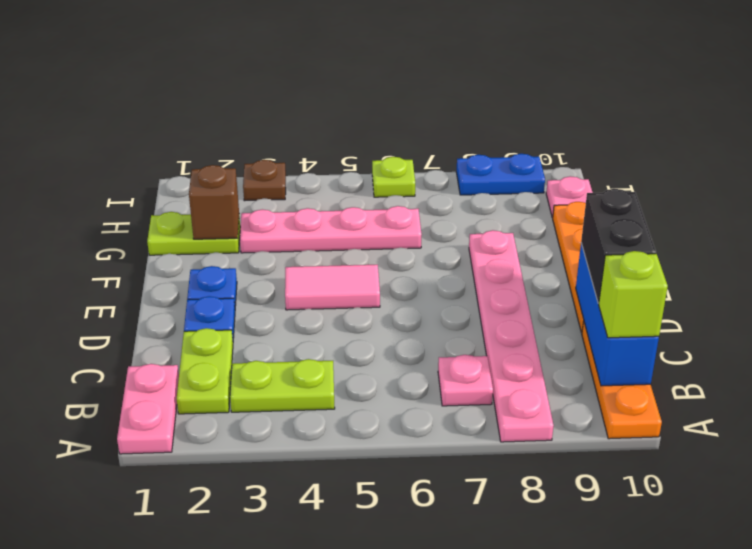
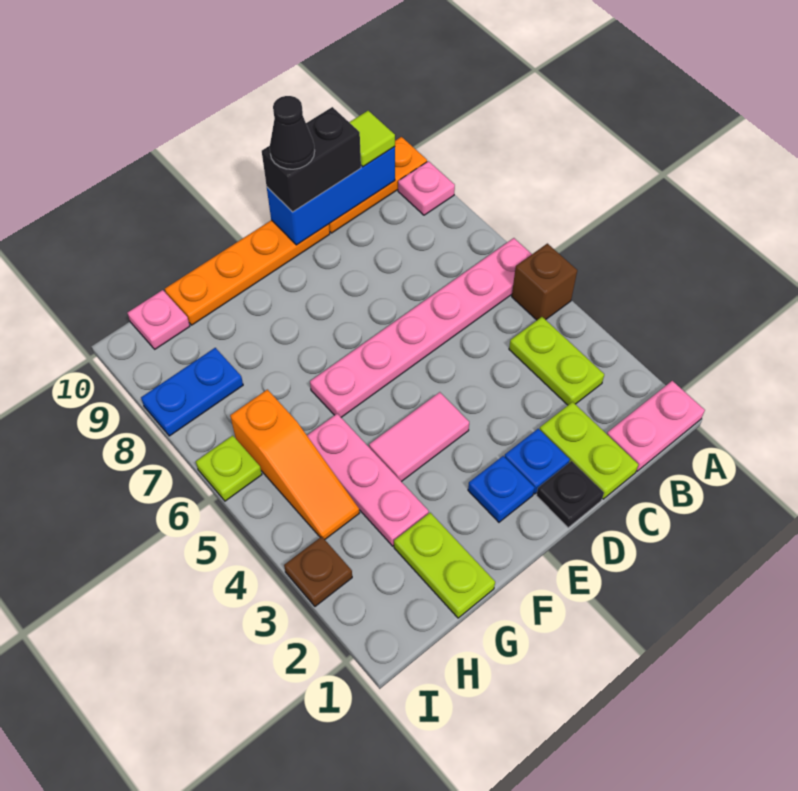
pink plate A8:F8 level 1 -> pink plate A6:F6 level 1
lime plate B2:C2 level 1 -> lime plate C1:C2 level 1
pink plate B7 level 1 -> pink plate A9 level 1
lime brick B10 level 3 -> lime tile B10 level 3
none -> black plate D1 level 1
none -> black cone D10 level 4
pink tile E4:E5 level 1 -> pink tile E4:F4 level 1
brown brick G2 level 2 -> brown brick A5 level 1
pink plate G3:G6 level 1 -> pink plate G3:G5 level 1
none -> orange slope H4:H6 level 1 top 6
blue plate I8:I9 level 1 -> blue plate H8:I8 level 1

